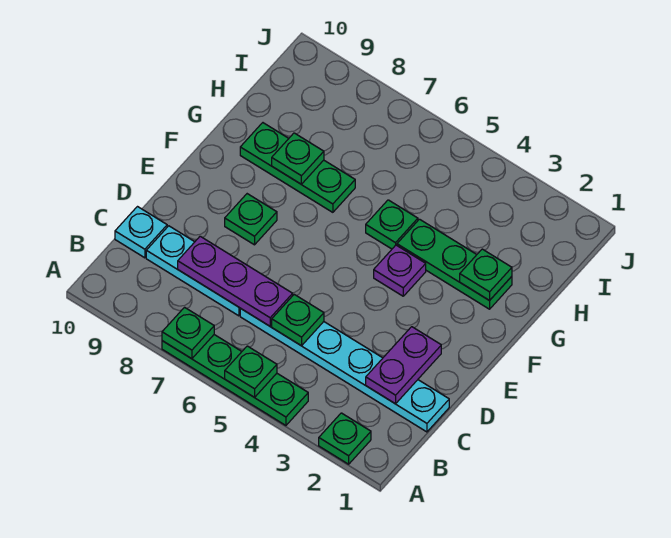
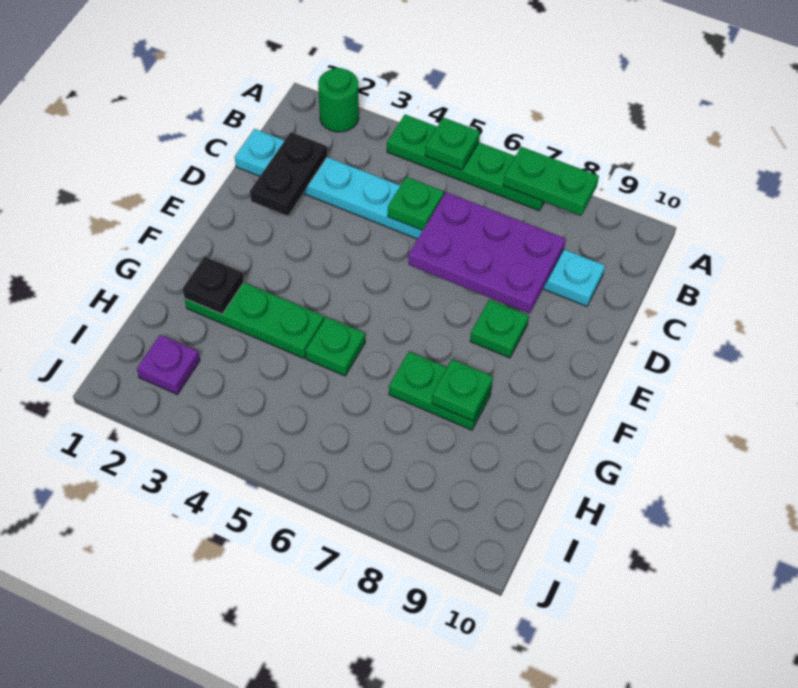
green plate A2 level 1 -> green round brick A2 level 1
green plate A7 level 2 -> green plate A7:A8 level 2
purple plate C2:D2 level 2 -> black plate C2:D2 level 2
purple plate C6:C8 level 2 -> purple plate C6:D8 level 2
cyan plate C10 level 1 -> none
purple plate F4 level 1 -> purple plate I2 level 1
green plate G2 level 2 -> black plate G2 level 2
green plate G7:G9 level 1 -> green plate G7:G8 level 1

